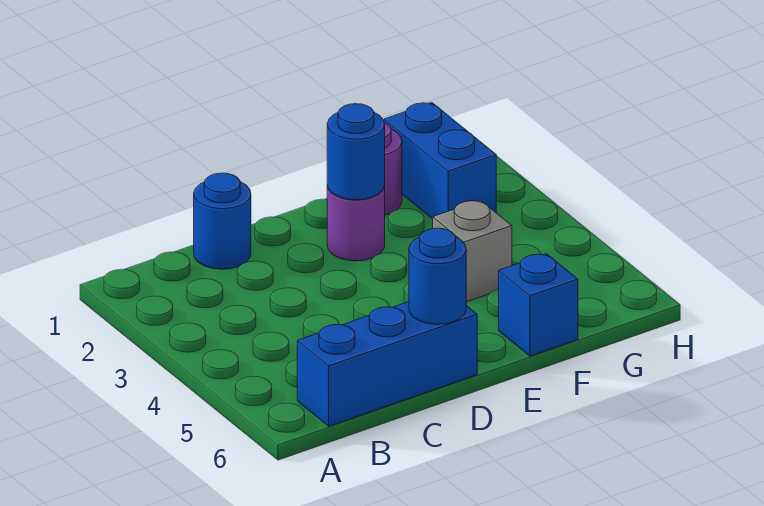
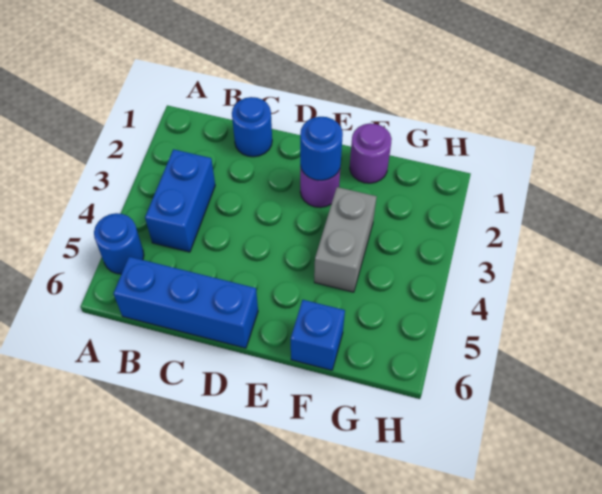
blue round brick D6 level 2 -> blue round brick A5 level 1
grey brick F4 level 1 -> grey brick F3:F4 level 1
blue brick G1:G2 level 1 -> blue brick B3:B4 level 1

